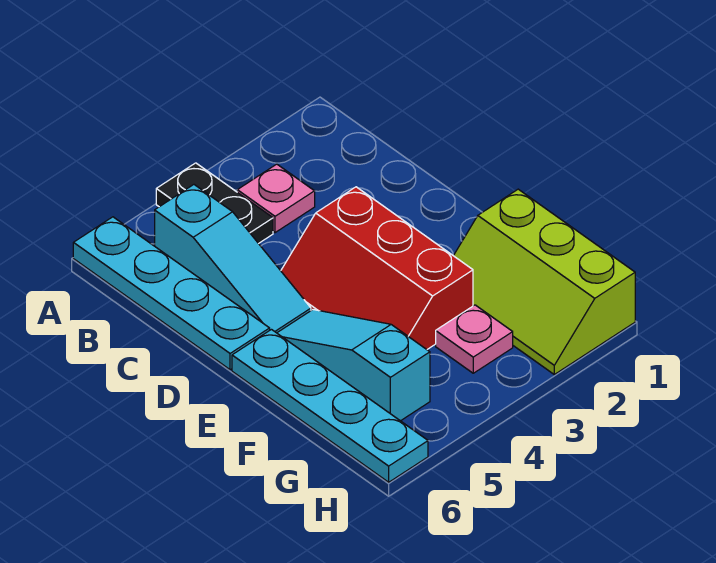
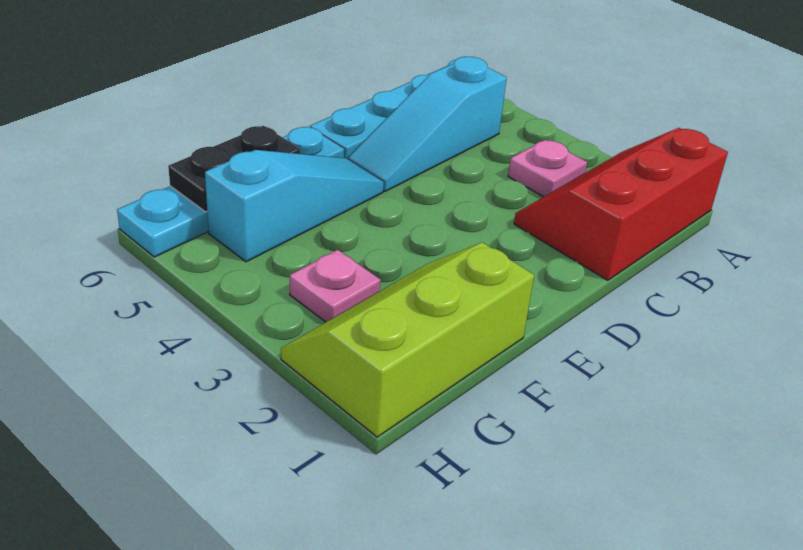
black plate A4:B4 level 1 -> black plate F6:G6 level 2
red slope D3:F4 level 1 top 3 -> red slope A1:C2 level 1 top 1

